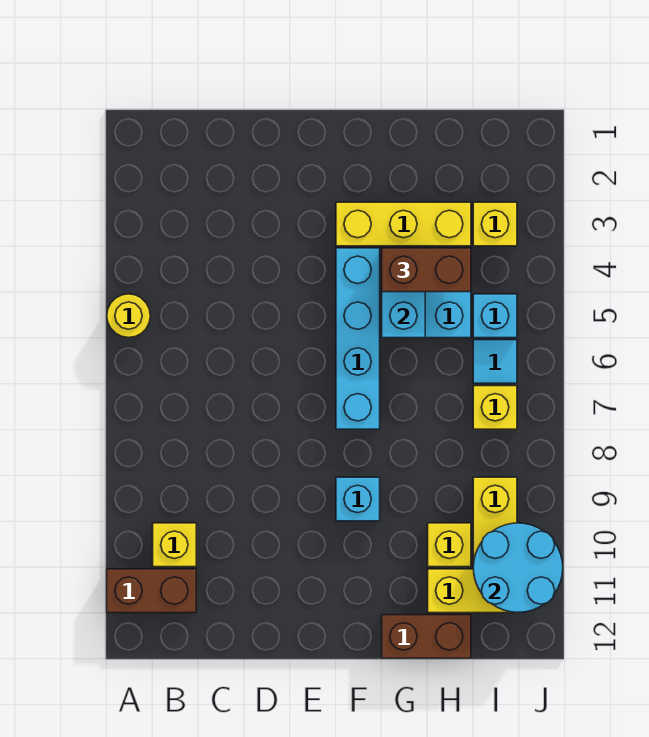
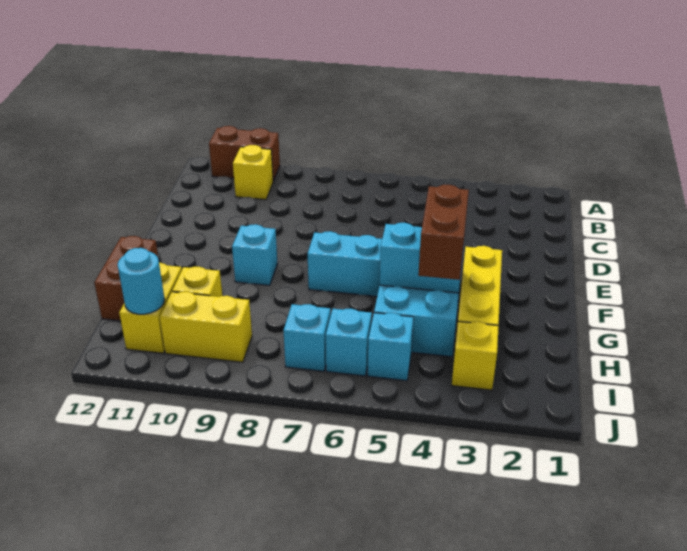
yellow round brick A5 level 1 -> none
brown brick A11:B11 level 1 -> brown brick A10:A11 level 1
cyan tile I6 level 1 -> cyan brick I6 level 1
yellow brick I7 level 1 -> cyan brick I7 level 1
cyan round brick I10:J11 level 2 -> cyan round brick I11 level 2

